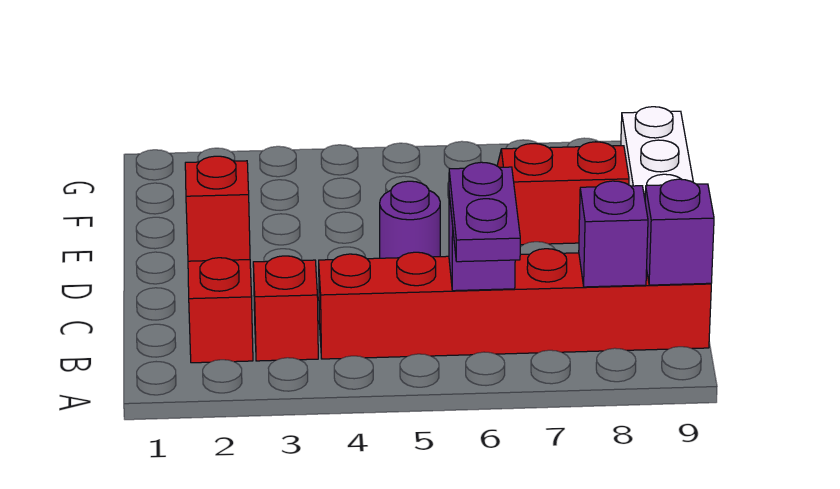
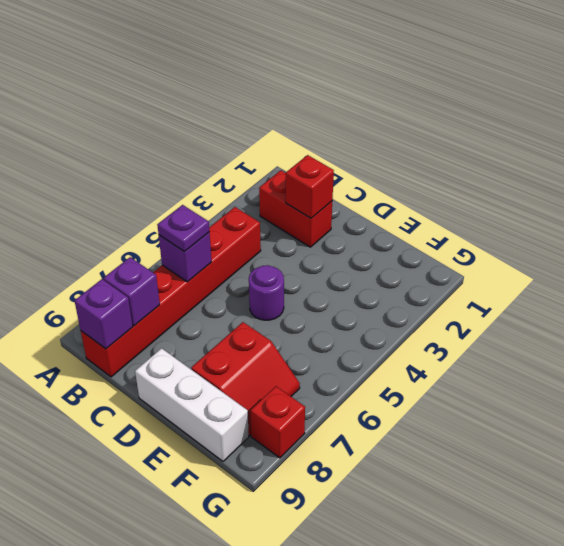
purple plate A6:B6 level 3 -> purple plate B6 level 3
red brick B3 level 1 -> red brick G8 level 1

